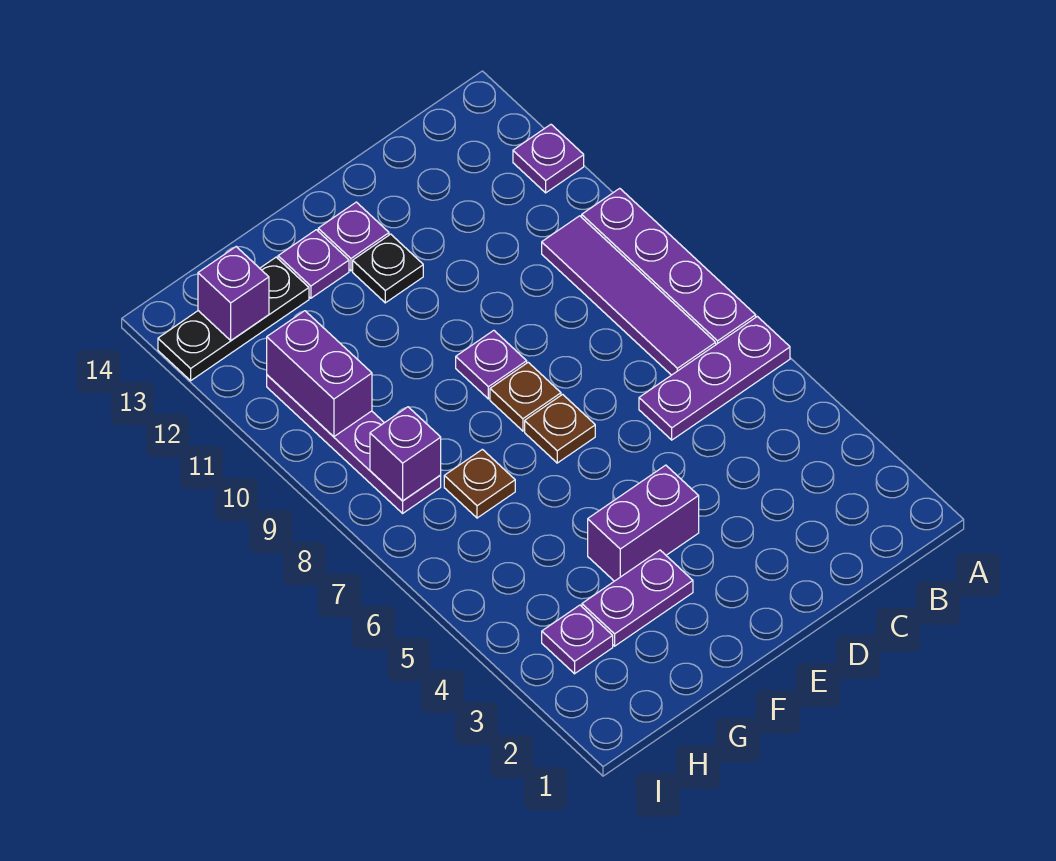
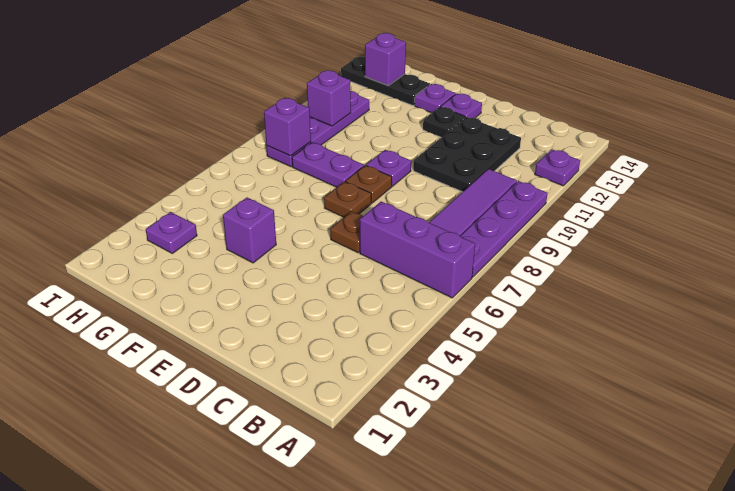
purple plate A6:C6 level 1 -> purple brick A6:C6 level 1
none -> black plate C10:D12 level 1
purple brick E4:F4 level 1 -> purple brick F4 level 1
purple plate F3:G3 level 1 -> purple plate F8:G8 level 1
brown plate G7 level 1 -> brown plate D6 level 1
purple brick H10:H11 level 2 -> purple brick H10 level 2

